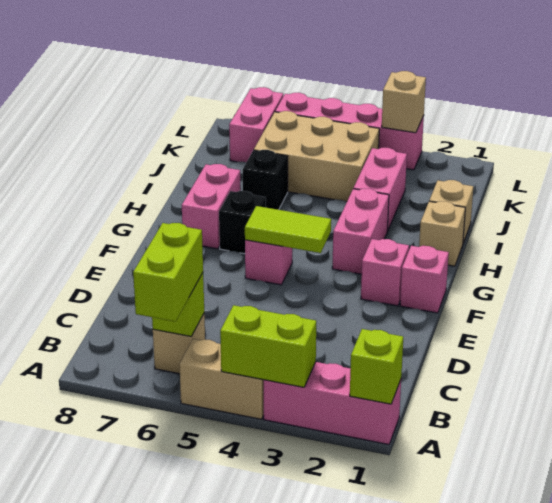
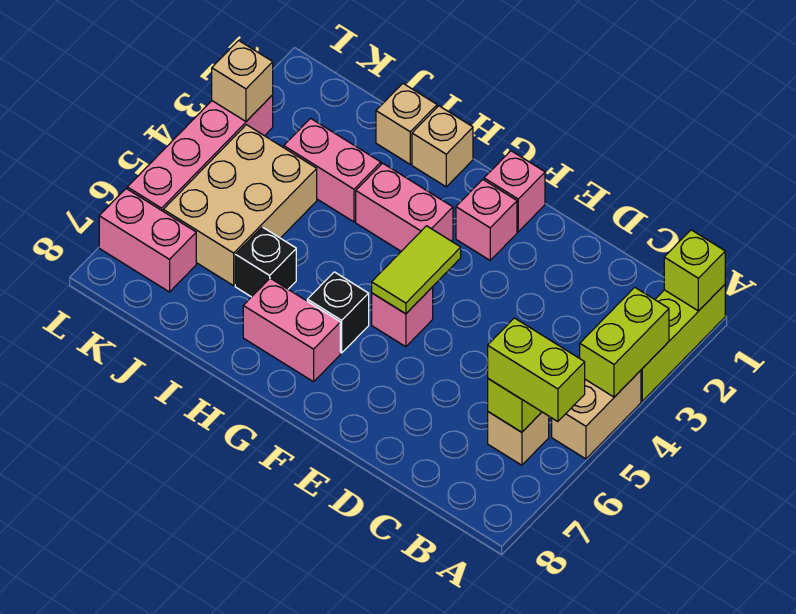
pink brick A1:A3 level 1 -> lime brick A1:A3 level 1

